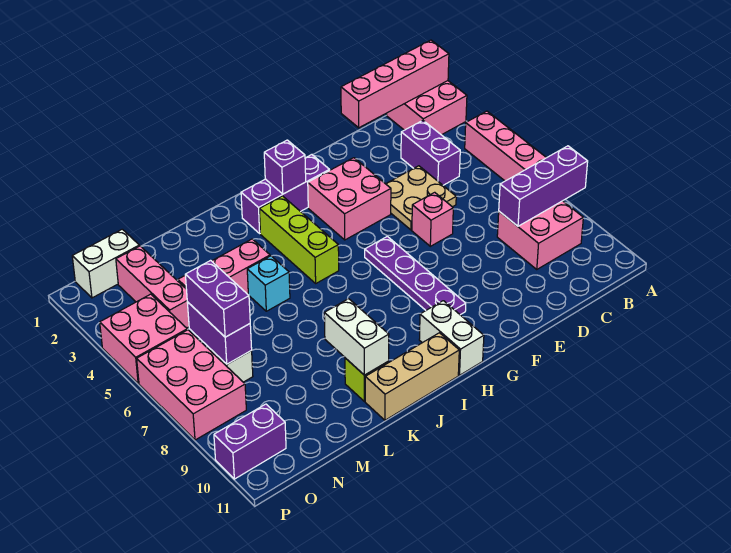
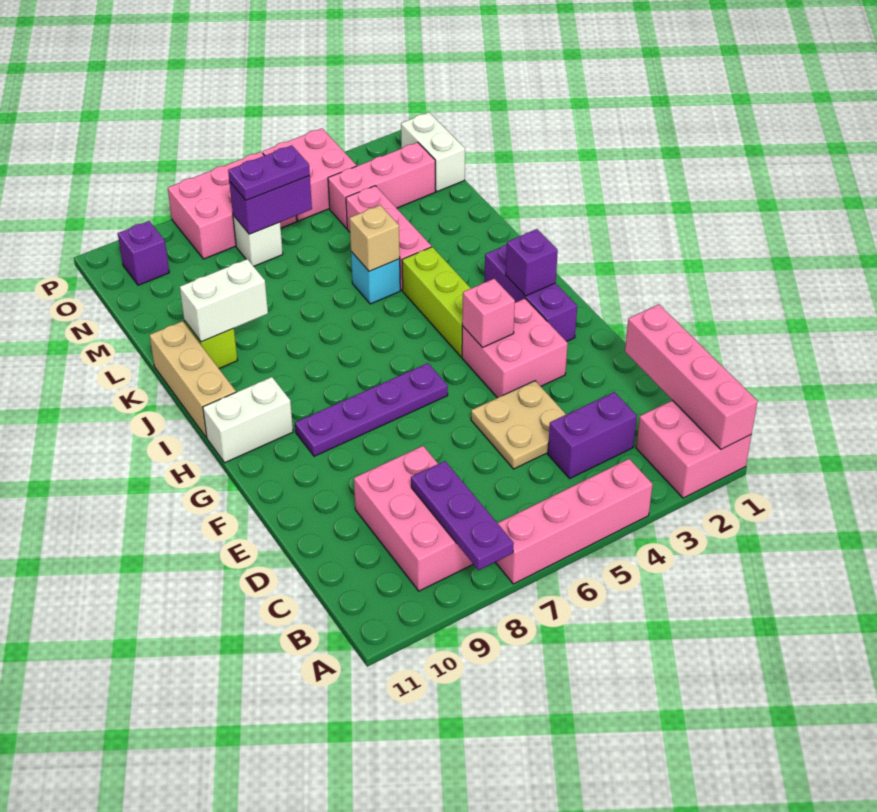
purple brick A8:C8 level 2 -> purple plate A8:C8 level 2
pink brick B8:C9 level 1 -> pink brick B8:D9 level 1
pink brick E6 level 1 -> pink brick G4 level 2
lime brick I3:I5 level 1 -> lime brick H4:J4 level 1
none -> tan brick K5 level 2
purple brick N6:N7 level 3 -> purple plate N6:N7 level 3
purple brick O10:P10 level 1 -> purple brick O10 level 1

